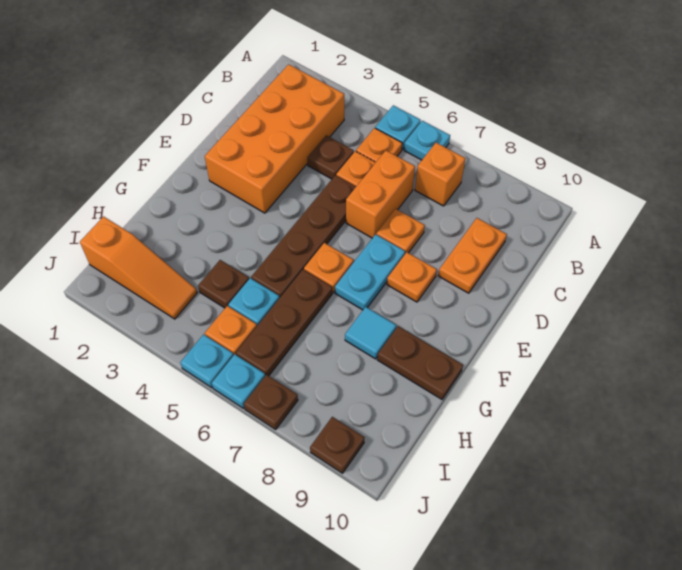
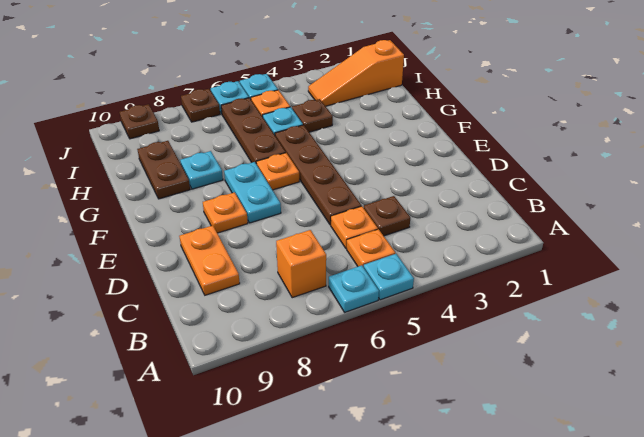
orange brick B2:E3 level 1 -> none
orange brick C6:D6 level 1 -> none
orange plate D7 level 1 -> none
cyan tile G8 level 1 -> cyan plate G8 level 1
brown plate G9:G10 level 1 -> brown plate G9:H9 level 1

